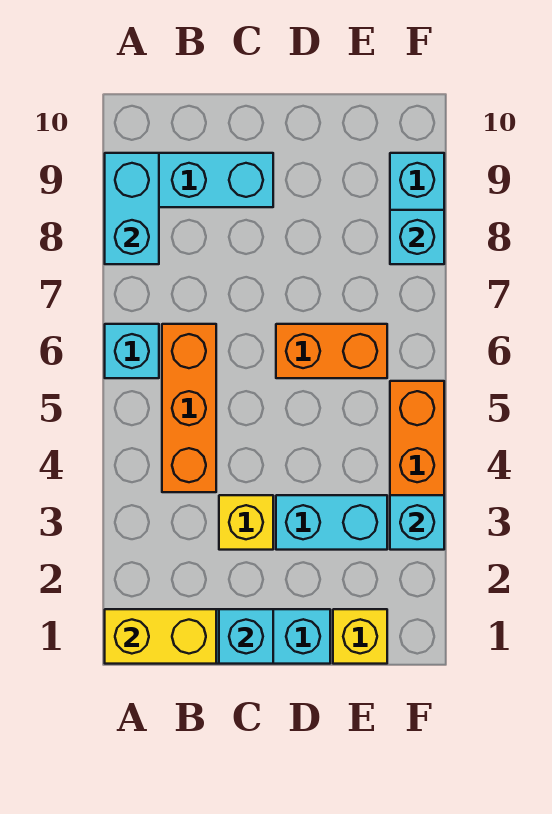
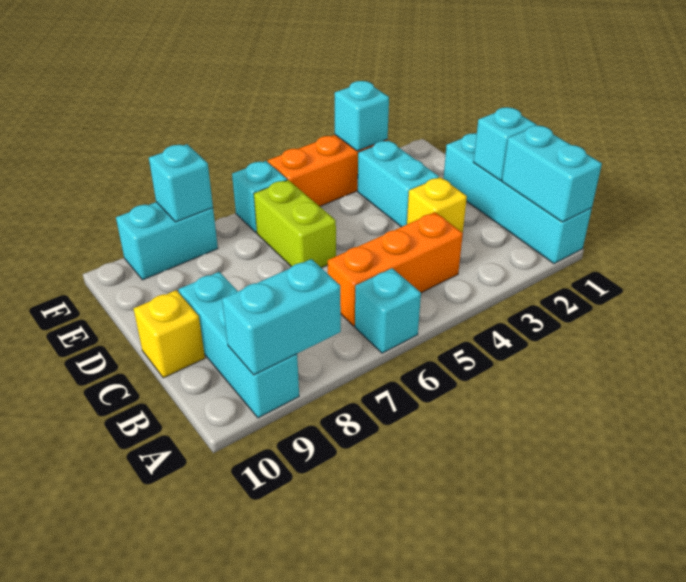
yellow brick A1:B1 level 2 -> cyan brick A1:B1 level 2
orange brick D6:E6 level 1 -> lime brick D6:E6 level 1
yellow brick E1 level 1 -> yellow brick C10 level 1
none -> cyan brick F6 level 1

